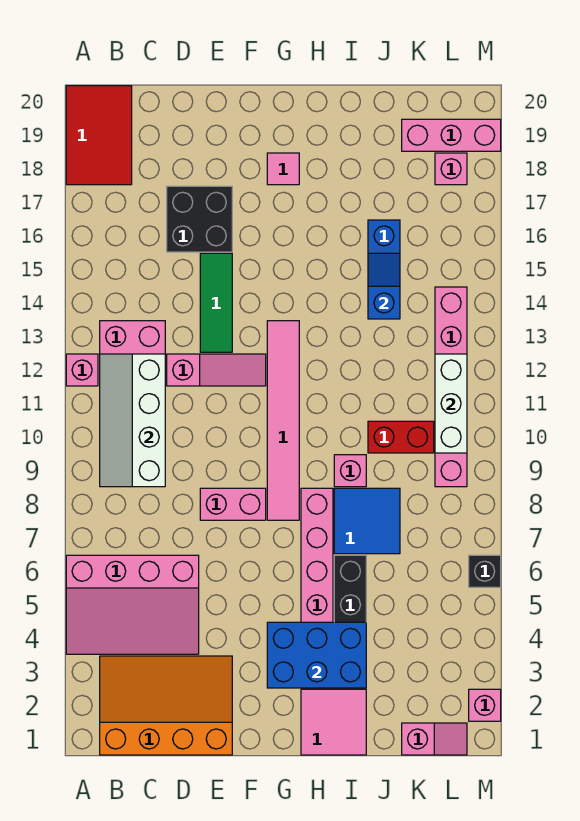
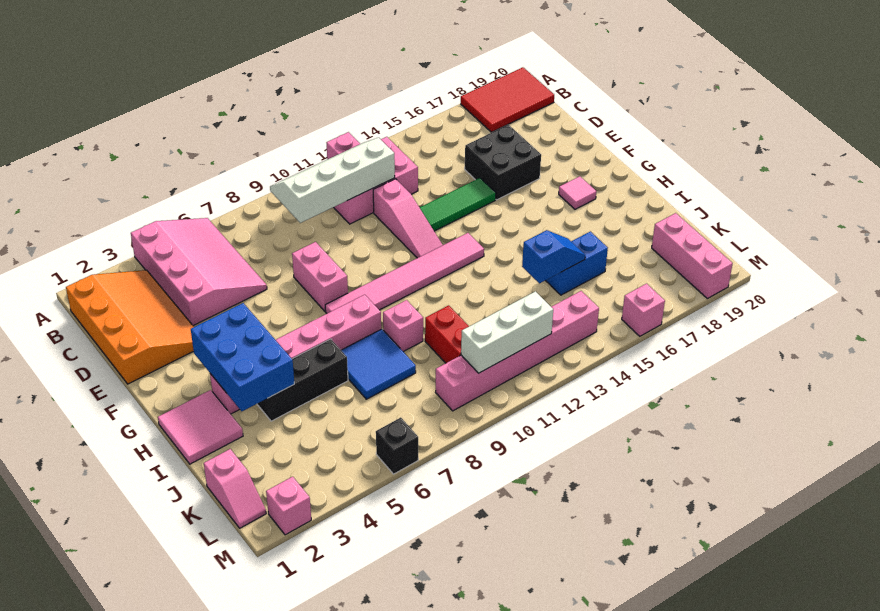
pink slope A4:D6 level 1 top 6 -> pink slope A4:D6 level 1 top 4
pink brick L18 level 1 -> pink brick M16 level 1

